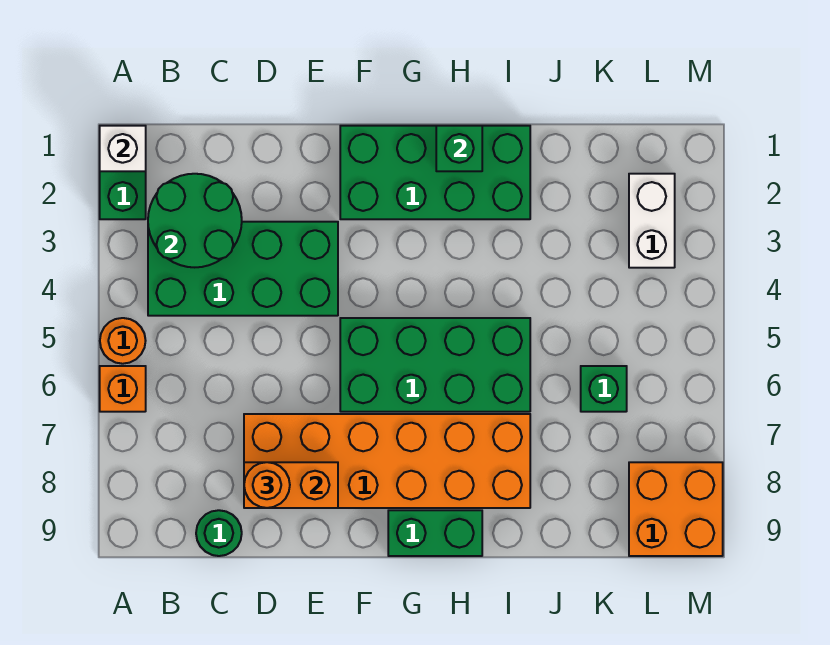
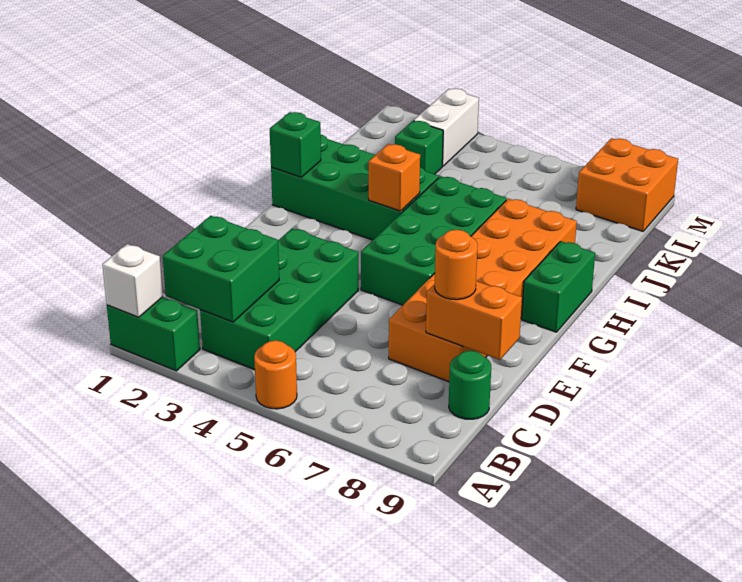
orange brick A6 level 1 -> orange brick H4 level 2
green round brick B2:C3 level 2 -> green brick B2:C3 level 2
orange brick D8:E8 level 2 -> orange brick D8:D9 level 2
green brick F1:I2 level 1 -> green brick H1:I4 level 1
green brick K6 level 1 -> green brick K3 level 1
white brick L2:L3 level 1 -> white brick L3:M3 level 1

